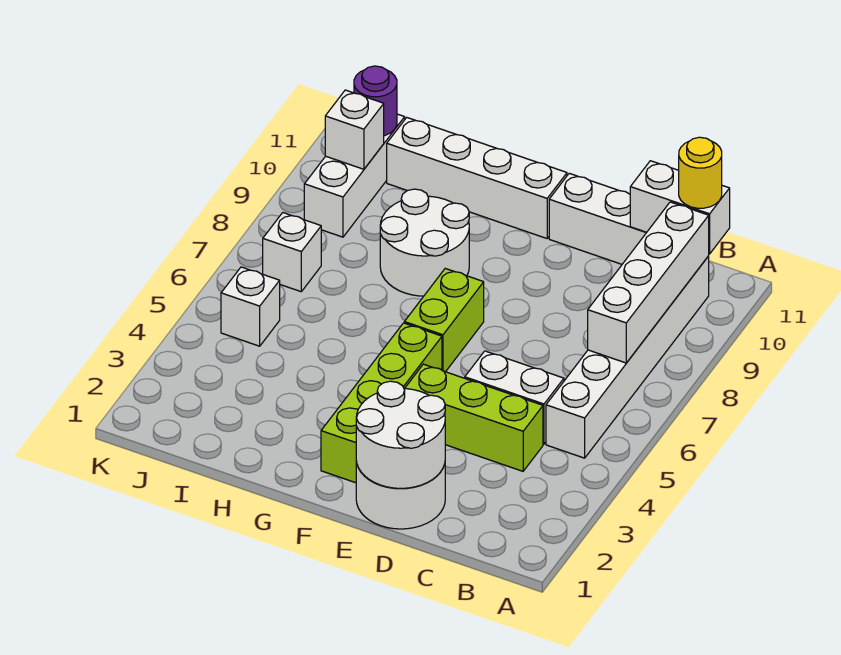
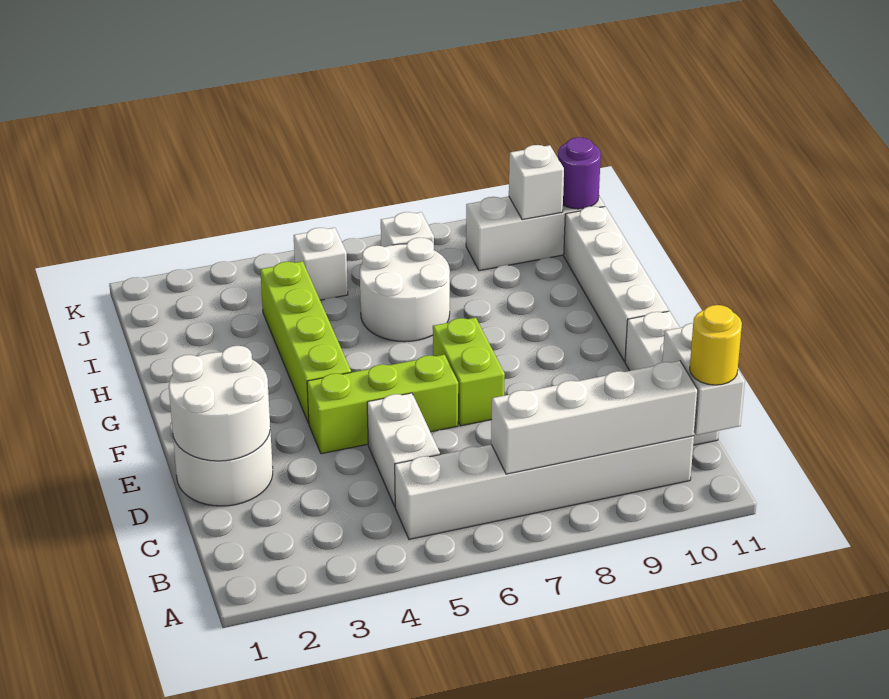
lime brick C4:E4 level 1 -> lime brick E4:E6 level 1
lime brick F2:F5 level 1 -> lime brick F4:I4 level 1
lime brick F6:F7 level 1 -> lime brick E7:F7 level 1
white round brick G8:H9 level 1 -> white round brick H6:I7 level 1

